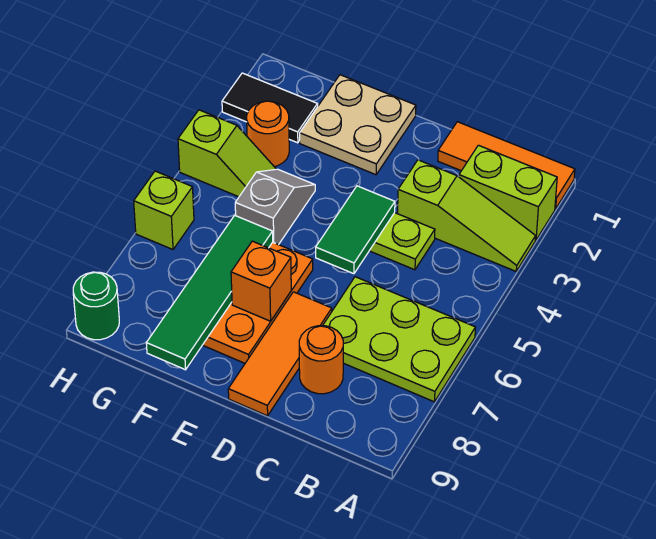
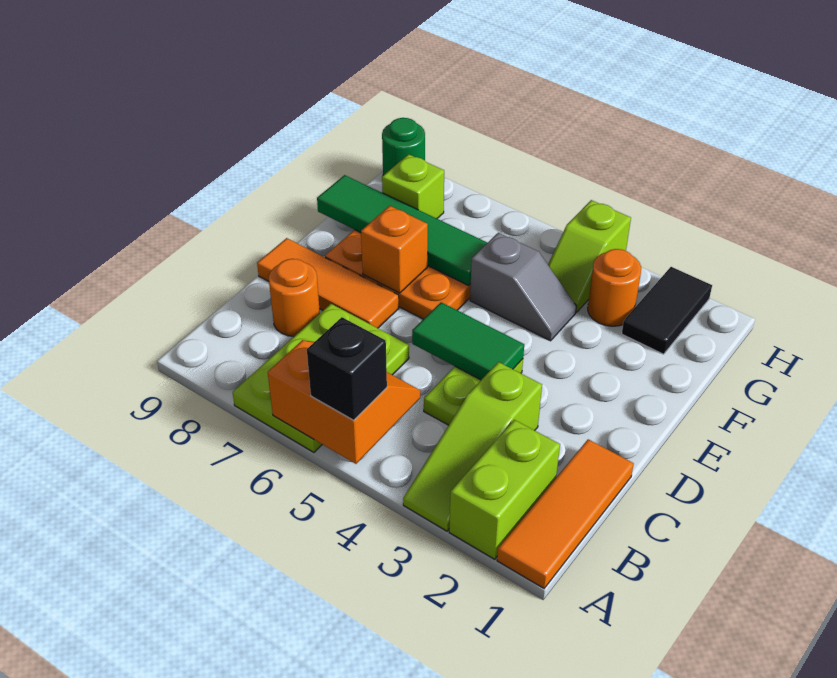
none -> orange slope A5:B6 level 2 top A
none -> black brick A5 level 3
tan plate E1:F2 level 1 -> none
lime brick H6 level 1 -> lime brick G8 level 1

